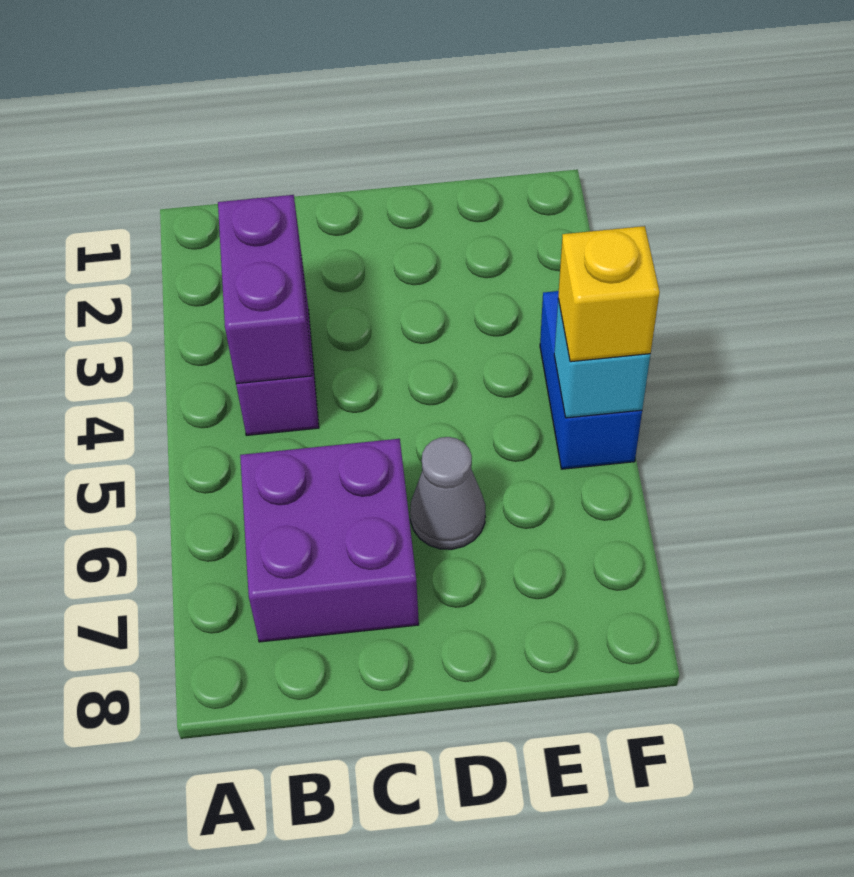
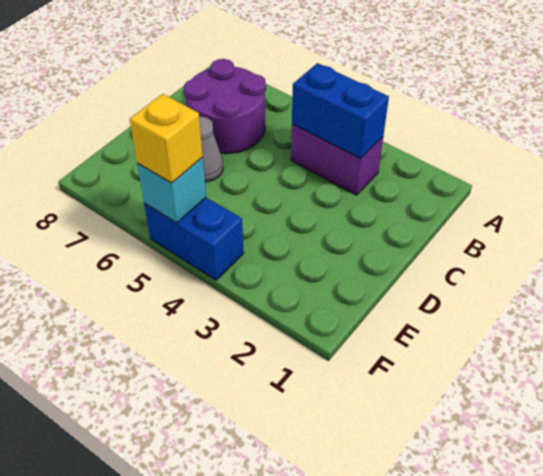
purple brick B3:B4 level 2 -> blue brick B3:B4 level 2
purple brick B6:C7 level 1 -> purple round brick B6:C7 level 1

